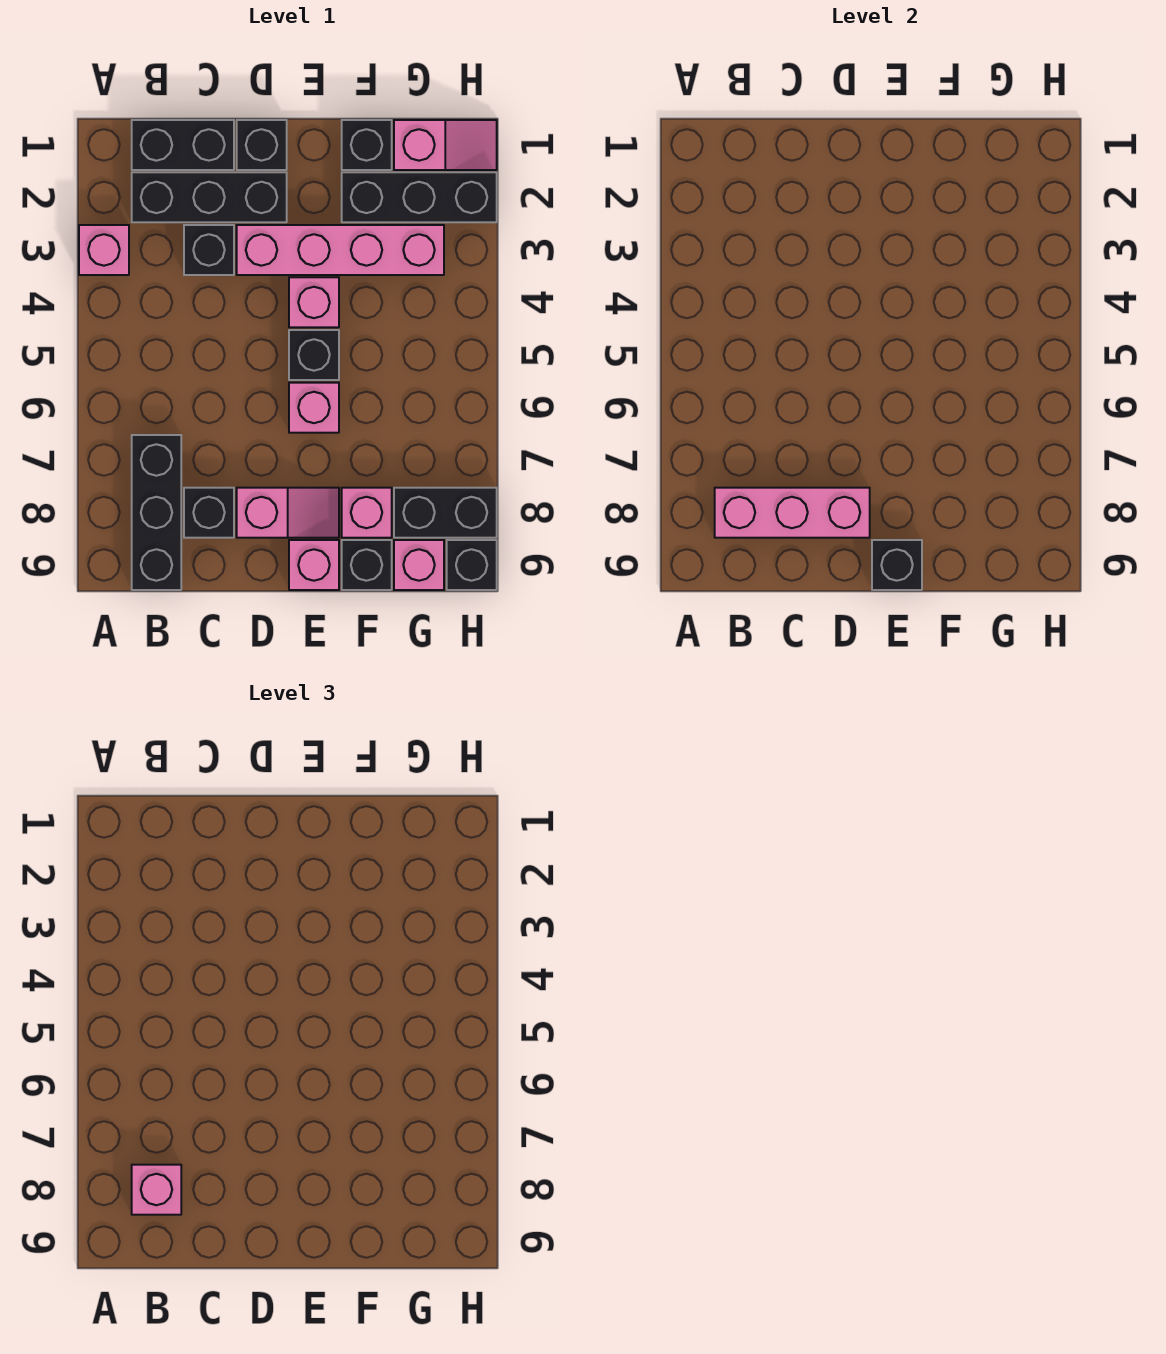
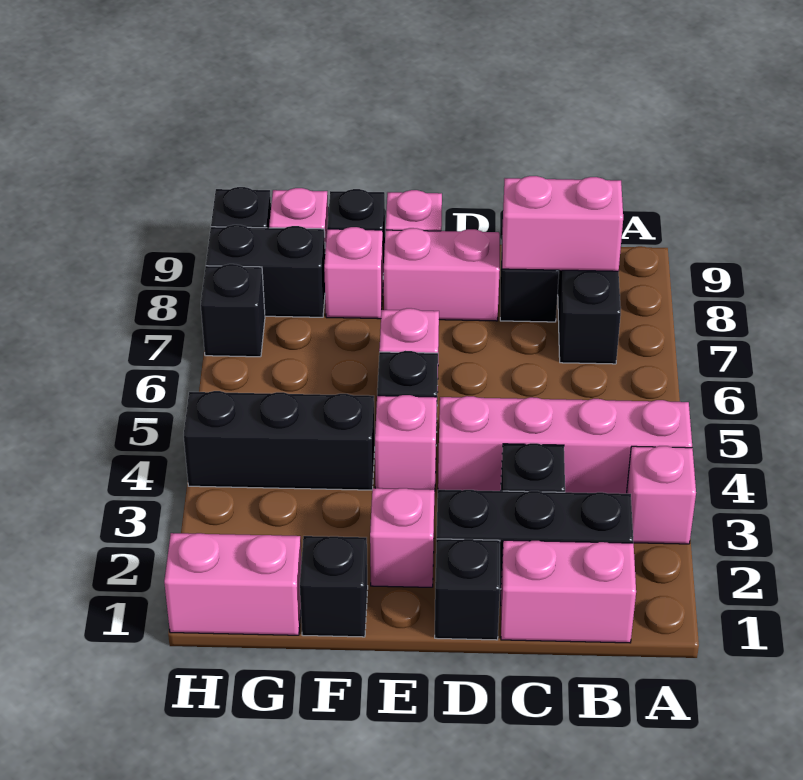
black brick B1:C1 level 1 -> pink brick B1:C1 level 1
pink brick B8:D8 level 2 -> pink brick B8:C8 level 2
pink brick B8 level 3 -> pink brick E2 level 1
pink brick D3:G3 level 1 -> pink brick A4:D4 level 1
pink slope D8:E8 level 1 top D -> pink brick D8:E8 level 1
black brick E9 level 2 -> black brick H7 level 1
black brick F2:H2 level 1 -> black brick F4:H4 level 1
pink slope G1:H1 level 1 top G -> pink brick G1:H1 level 1

